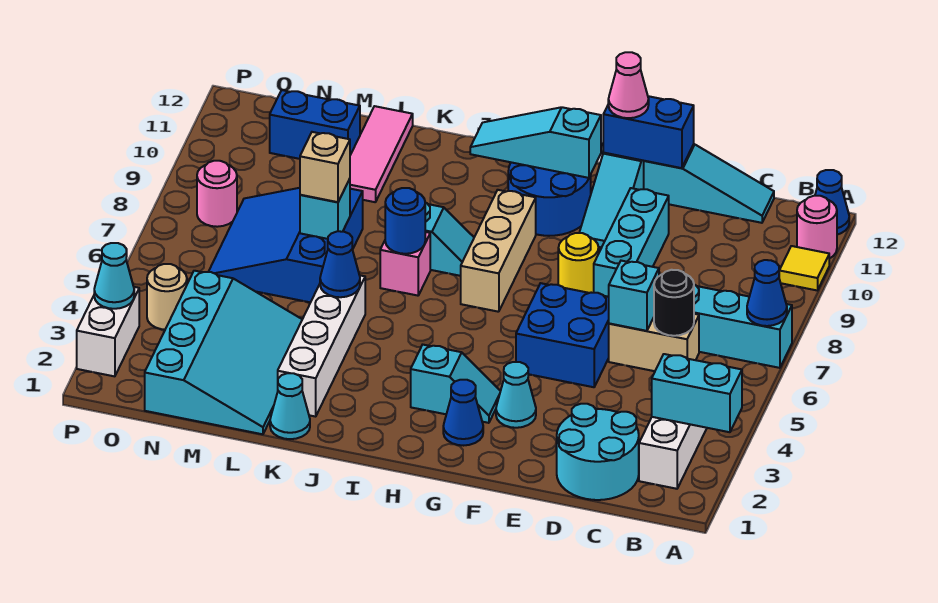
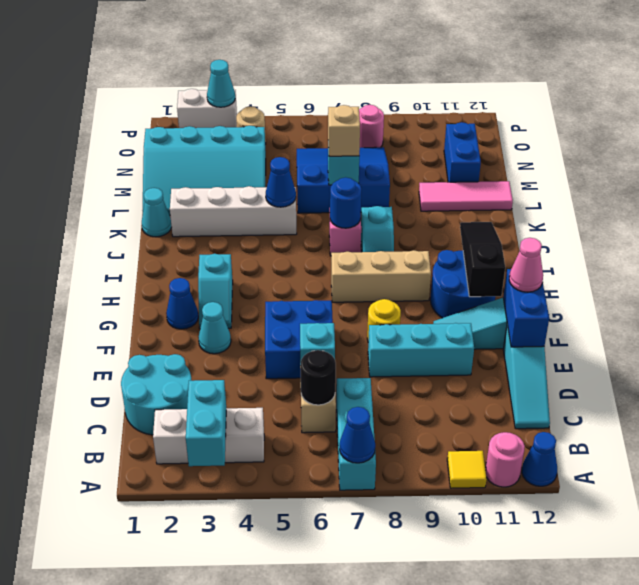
cyan slope G11:I11 level 2 top G -> black slope G11:I11 level 2 top G

